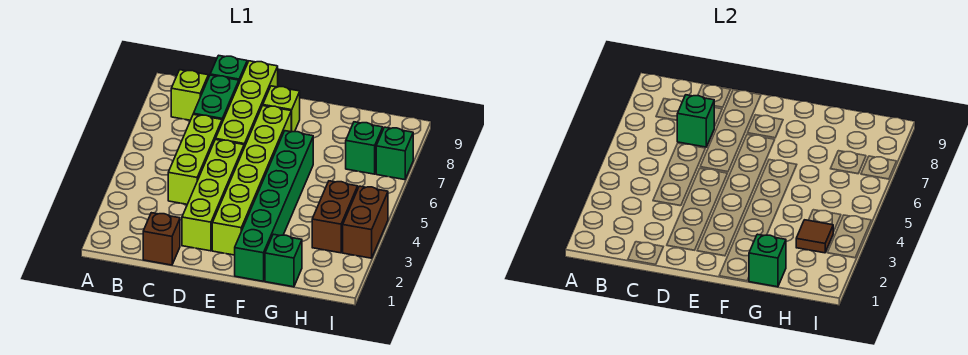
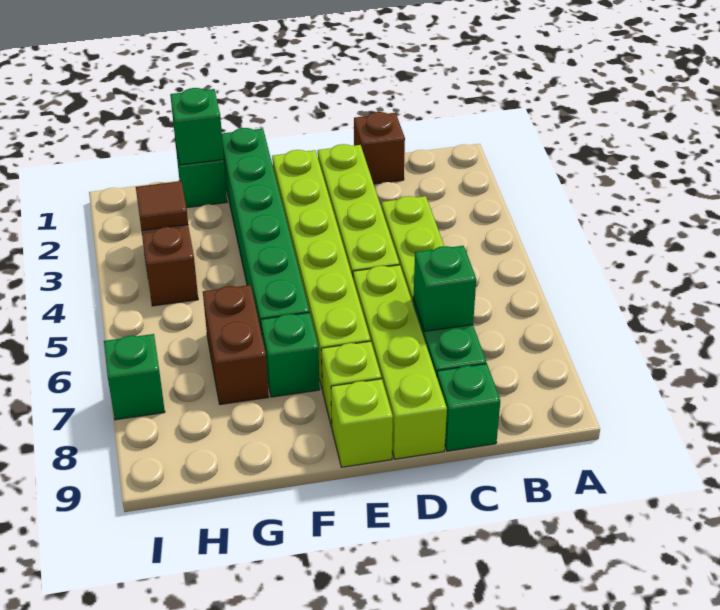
lime brick B8 level 1 -> lime brick E9 level 1
green brick H7 level 1 -> green brick F7 level 1
brown brick I3:I4 level 1 -> brown brick G6:G7 level 1

